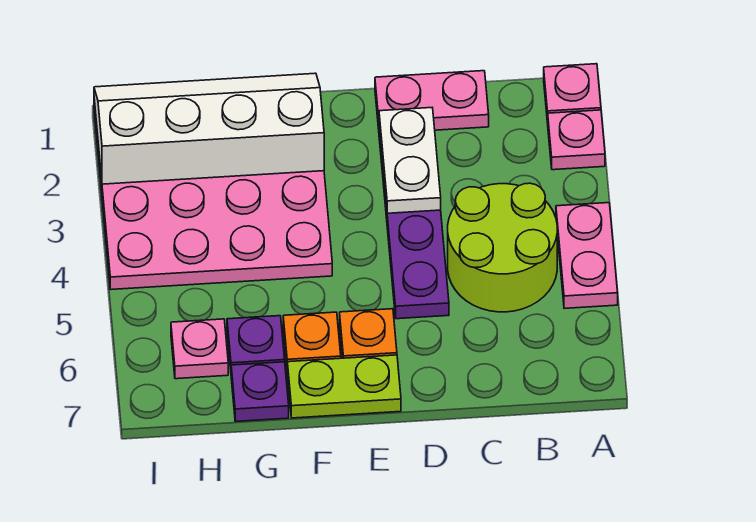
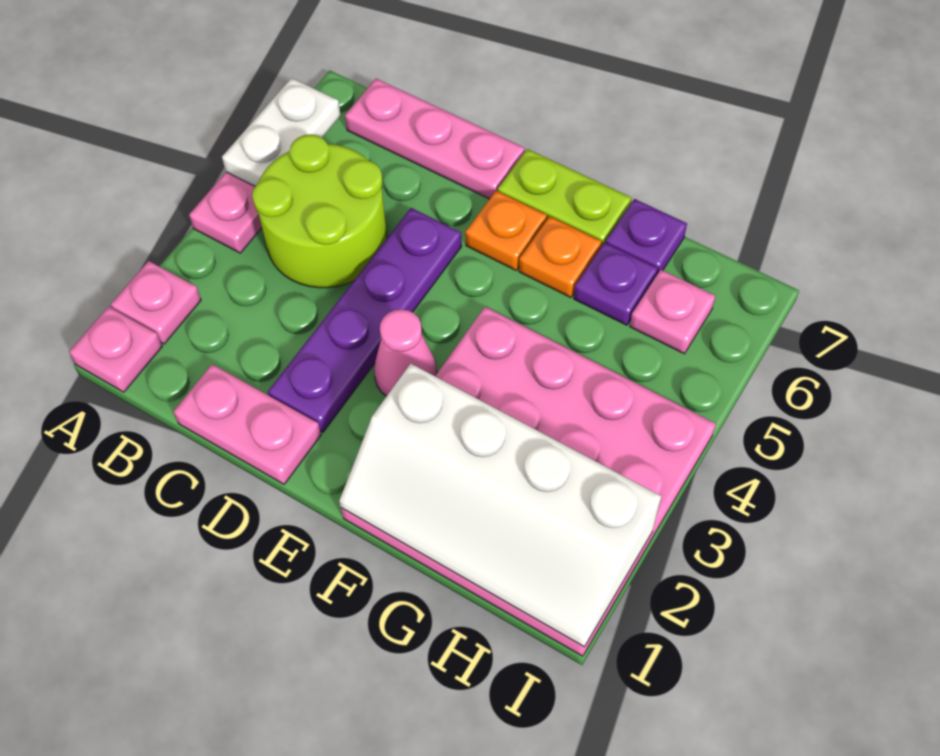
none -> pink plate B7:D7 level 1
white plate D2:D3 level 2 -> white plate A5:A6 level 2
none -> pink cone E3 level 1

